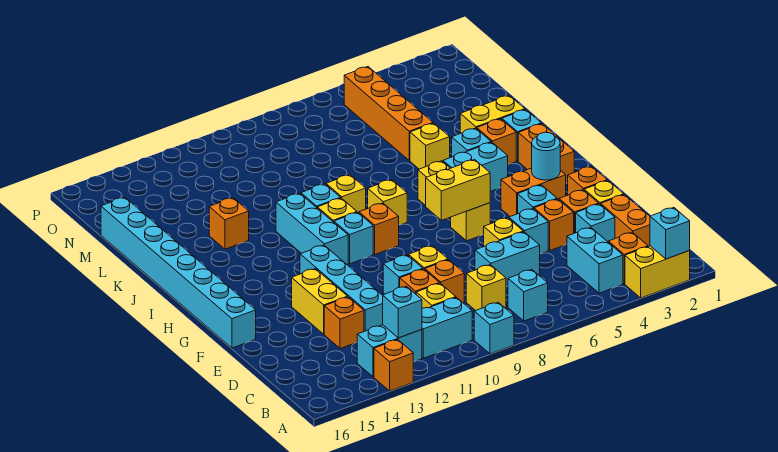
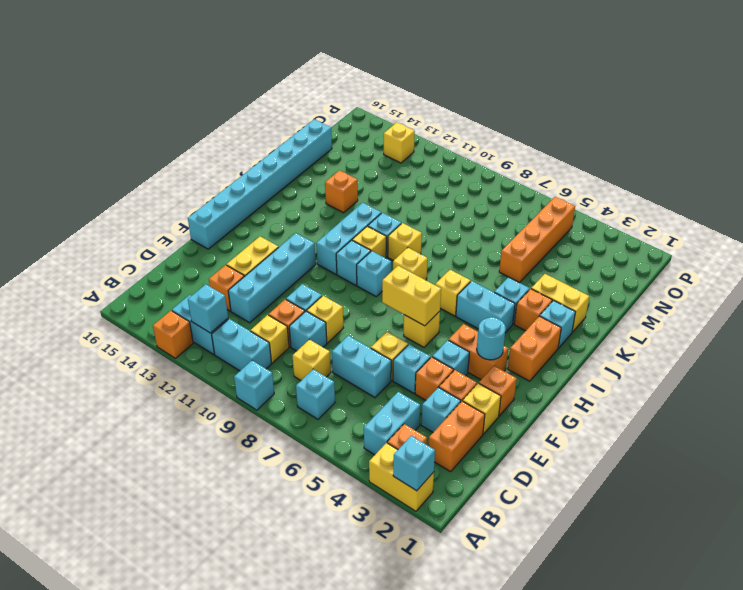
orange brick D9 level 1 -> cyan brick D9 level 1
orange brick H9 level 1 -> cyan brick H9 level 1
yellow brick K5 level 1 -> yellow brick O13 level 1

